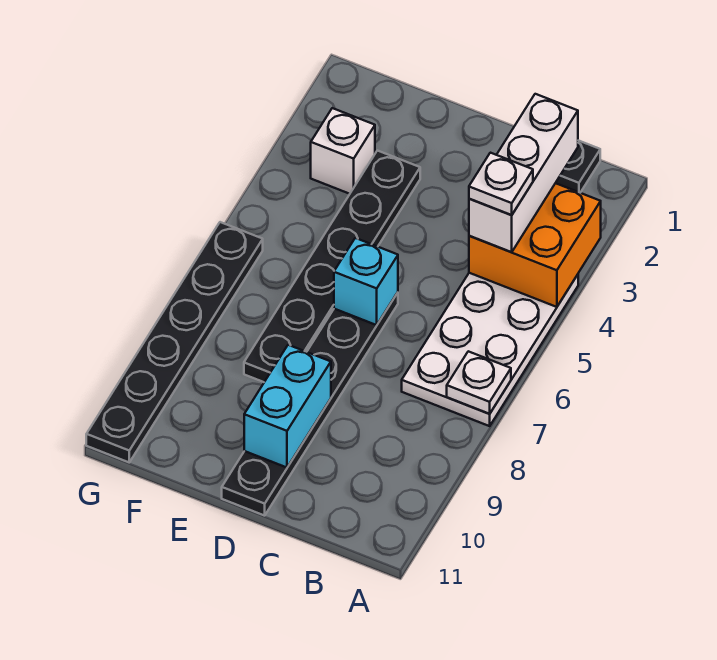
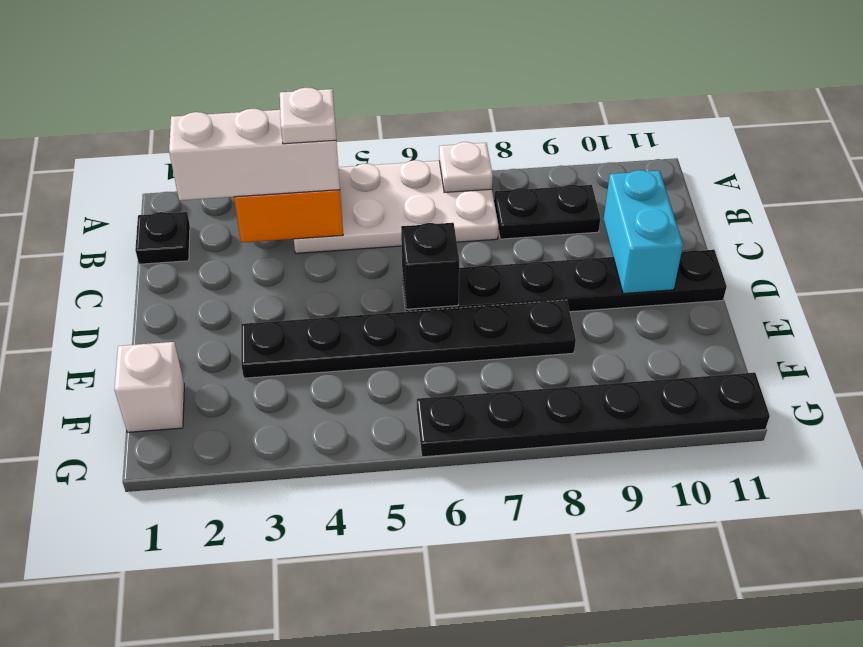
none -> black plate B8:B9 level 1
cyan brick D6 level 2 -> black brick D6 level 2
cyan brick D9:D10 level 2 -> cyan brick C10:D10 level 2
white brick F3 level 1 -> white brick F1 level 1

